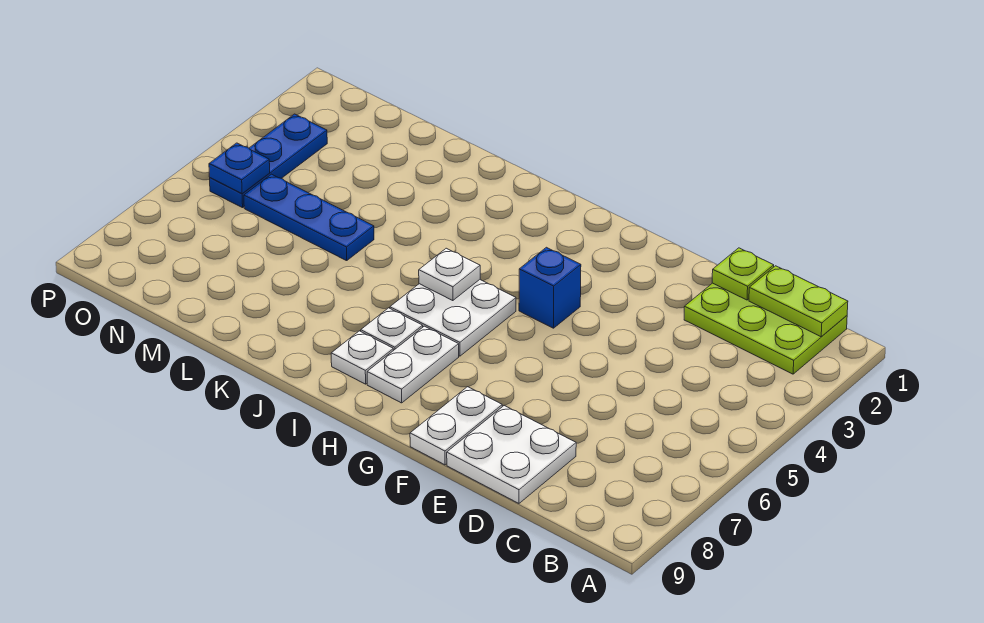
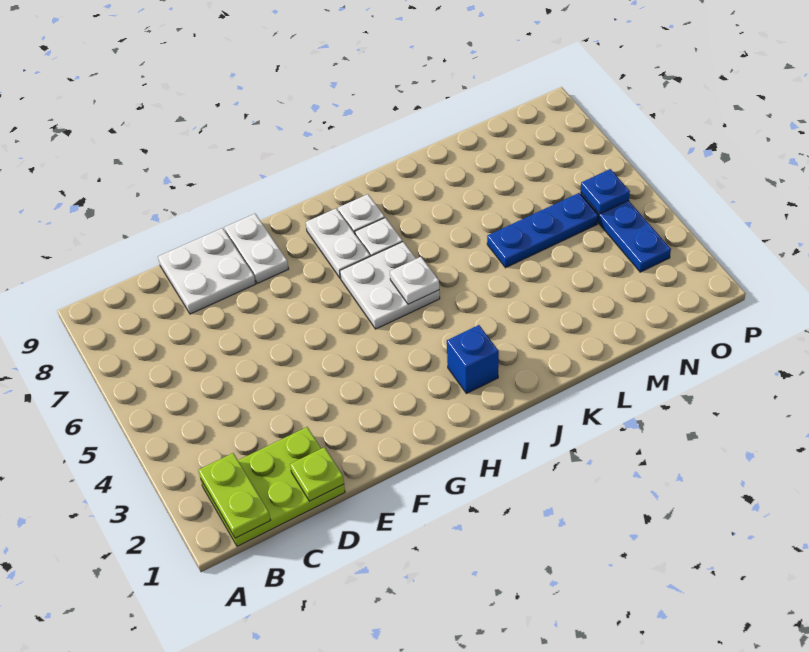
lime plate B1:C1 level 2 -> lime plate B1:B2 level 2
blue brick G4 level 1 -> blue brick I2 level 1

